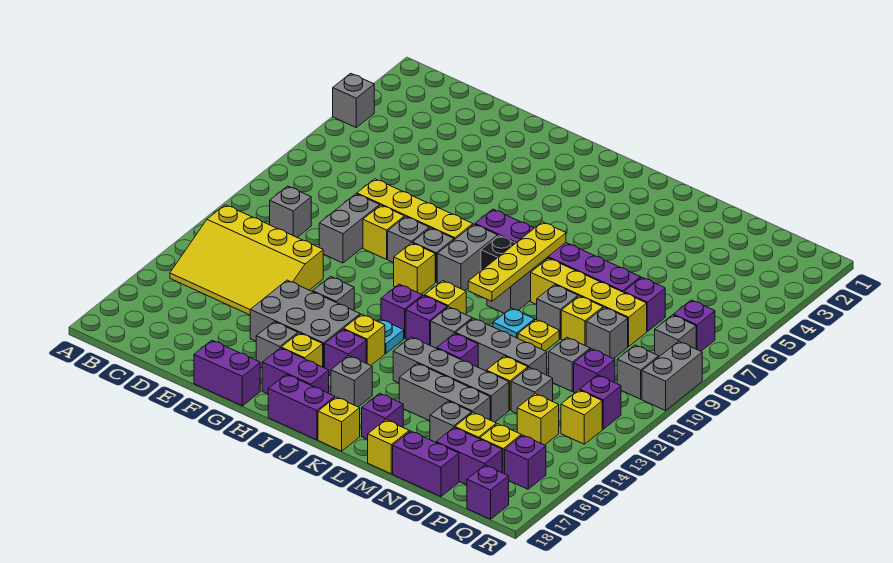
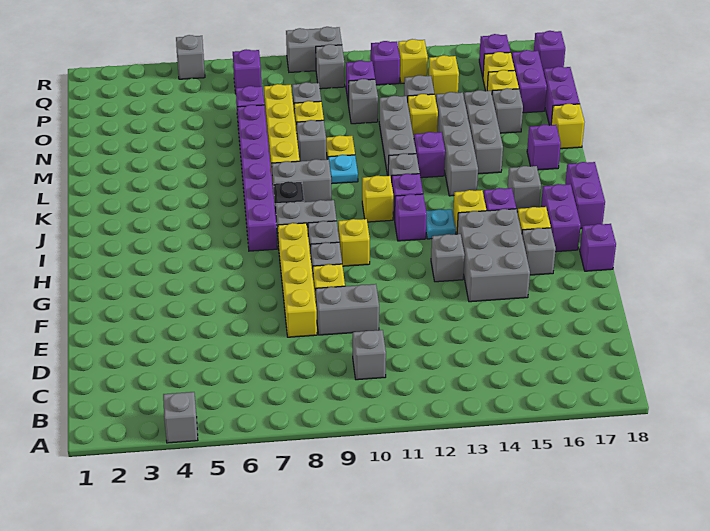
yellow slope B12:E14 level 1 top 12 -> none
purple brick F18:G18 level 1 -> purple brick G18 level 1
yellow plate K7:K10 level 2 -> none
yellow brick K18 level 1 -> none
grey brick Q8 level 1 -> grey brick R5 level 1

